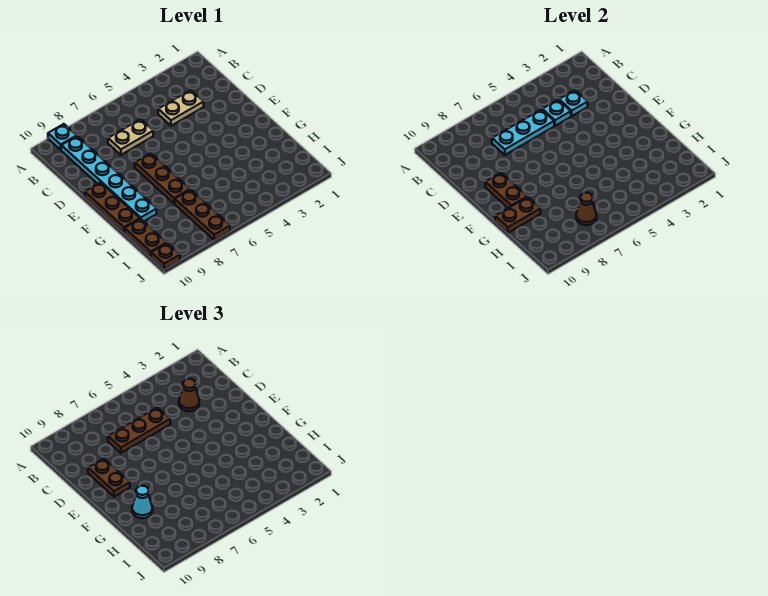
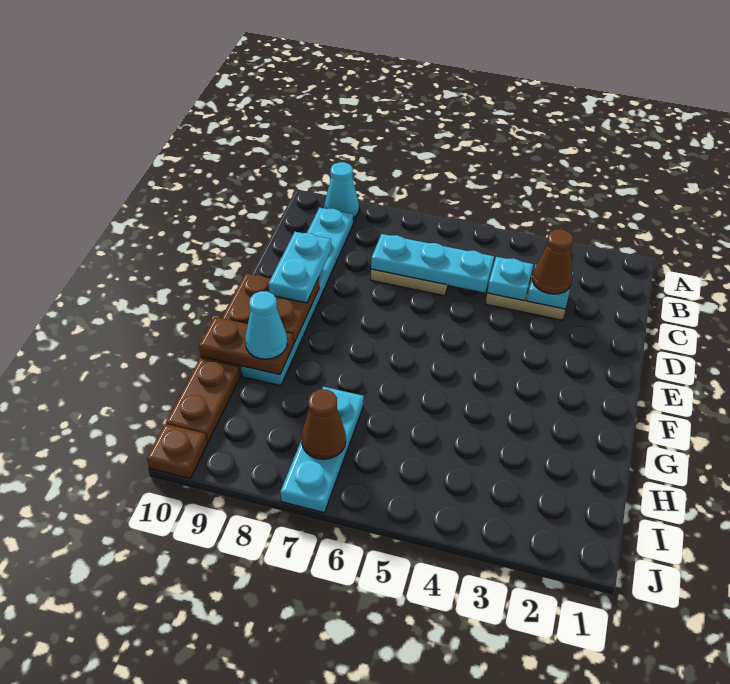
cyan plate A9 level 1 -> cyan cone A9 level 1
brown plate C5:C7 level 3 -> none
brown plate D9:E9 level 3 -> cyan plate D9:E9 level 3
brown plate E7:G7 level 1 -> none
brown plate H7:J7 level 1 -> cyan plate H7:J7 level 1

